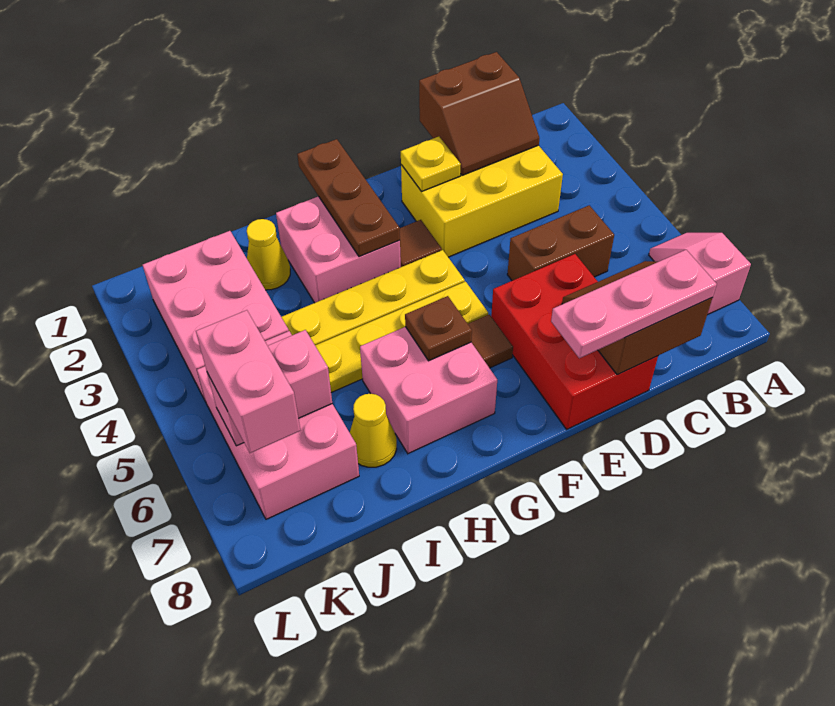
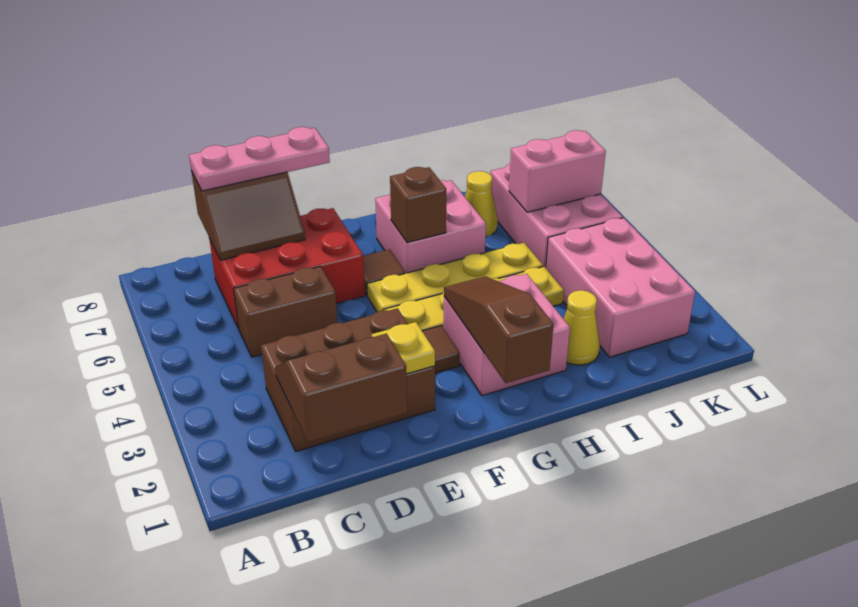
pink slope A6:A7 level 1 top 7 -> none
yellow brick C2:E3 level 1 -> brown brick C2:E3 level 1
red brick D6:E8 level 1 -> red brick C6:E7 level 1
brown plate G1:G3 level 2 -> brown slope G1:G3 level 2 top 1
brown plate G6 level 2 -> brown brick G6 level 2
pink brick K6:K7 level 3 -> none

